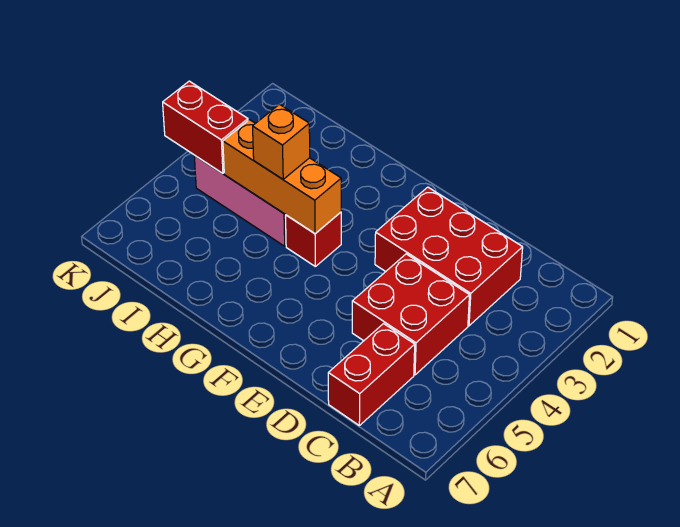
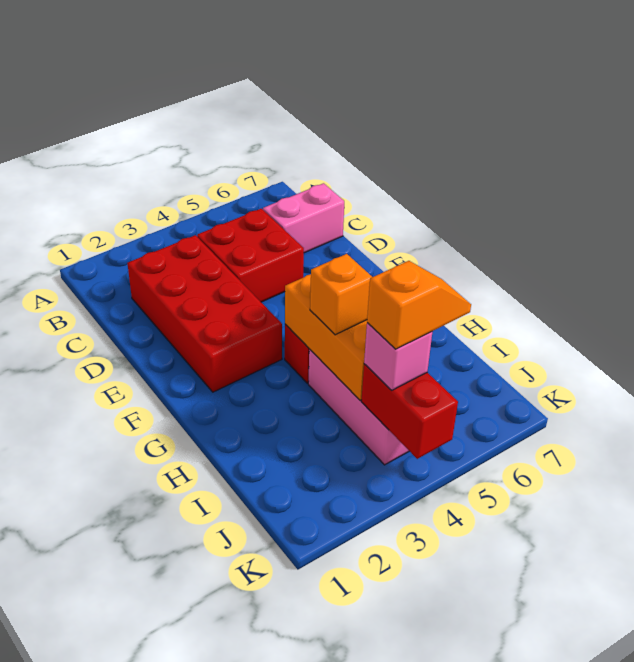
red brick C2:E3 level 1 -> red brick C2:F3 level 1
red brick C6:C7 level 1 -> pink brick C6:C7 level 1
none -> pink brick J4 level 3
none -> orange slope J4:J5 level 4 top 4

